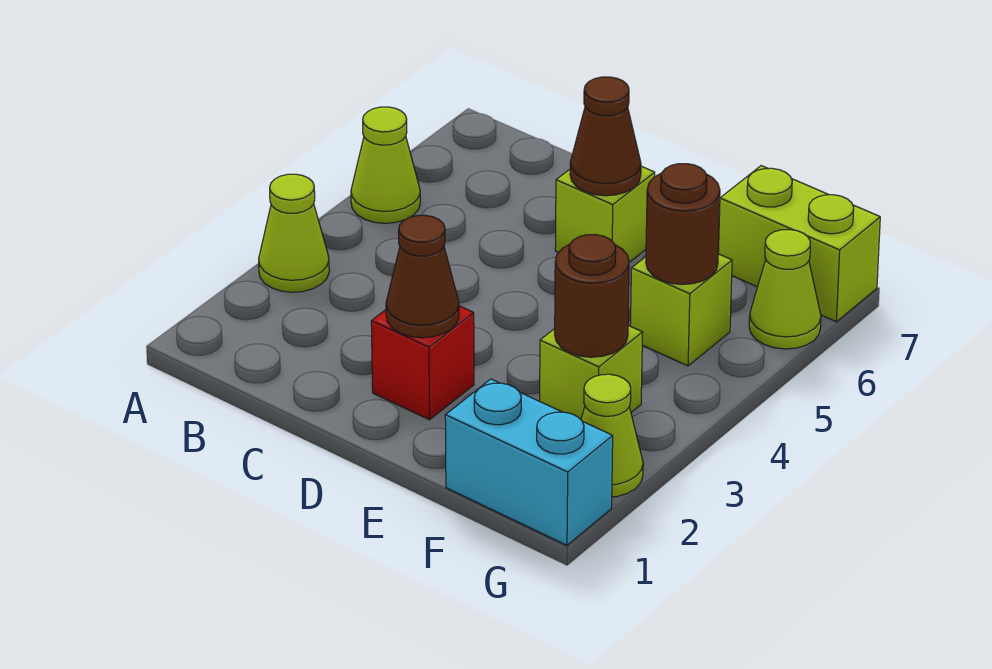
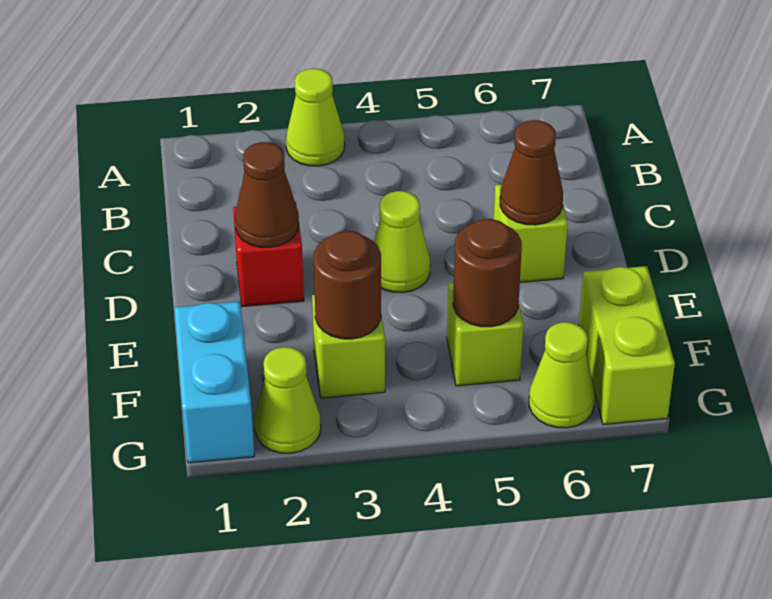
lime cone A5 level 1 -> lime cone D4 level 1

